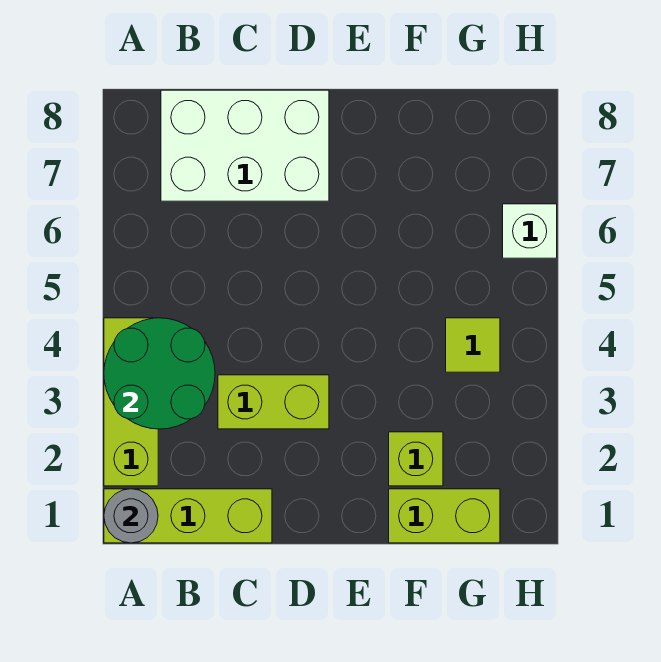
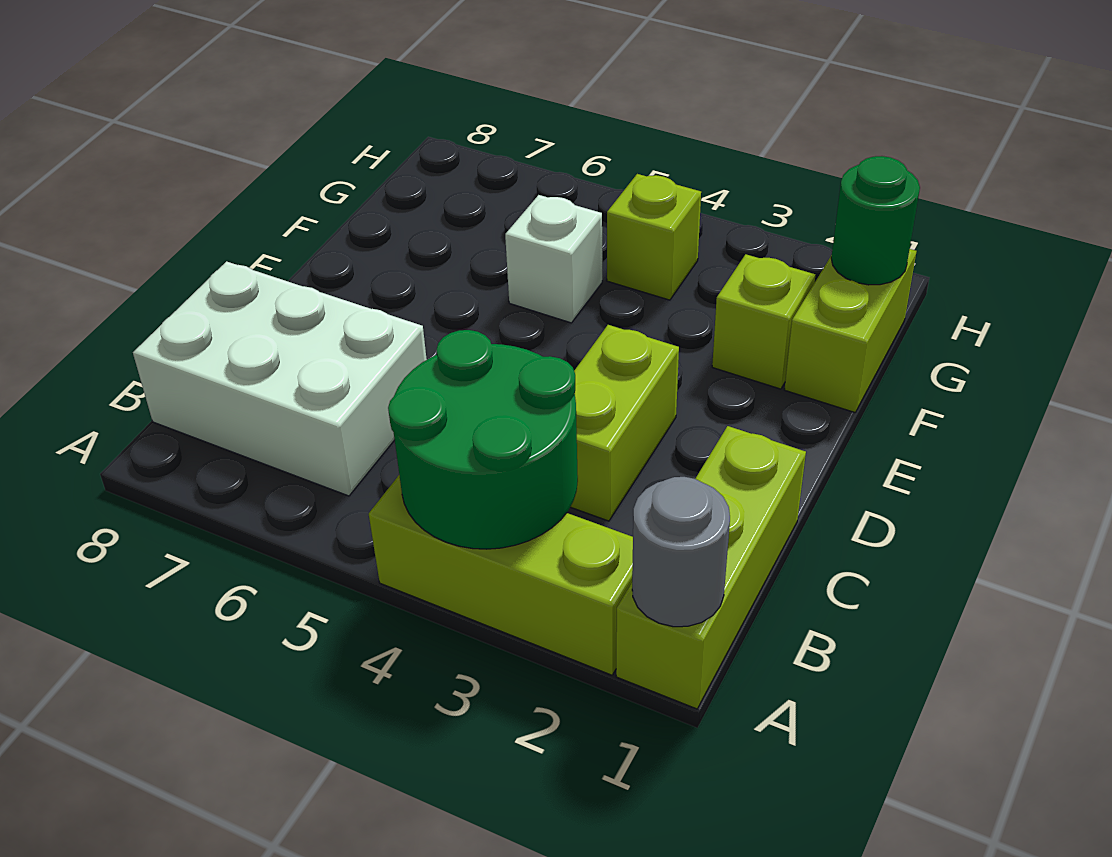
white brick B7:D8 level 1 -> white brick B6:C8 level 1
none -> green round brick G1 level 2
lime tile G4 level 1 -> lime brick G4 level 1
white brick H6 level 1 -> white brick F5 level 1

